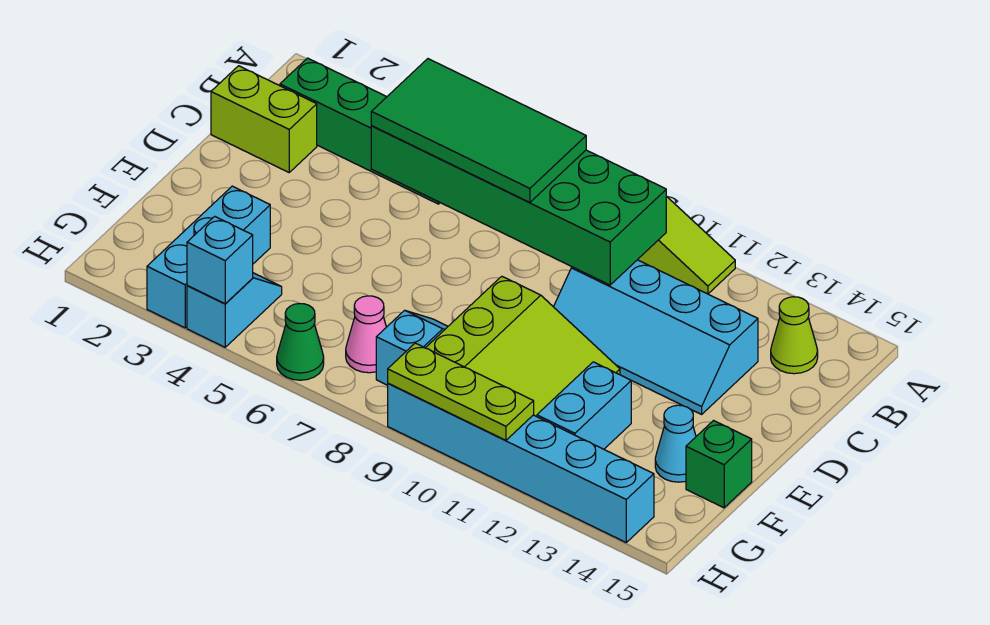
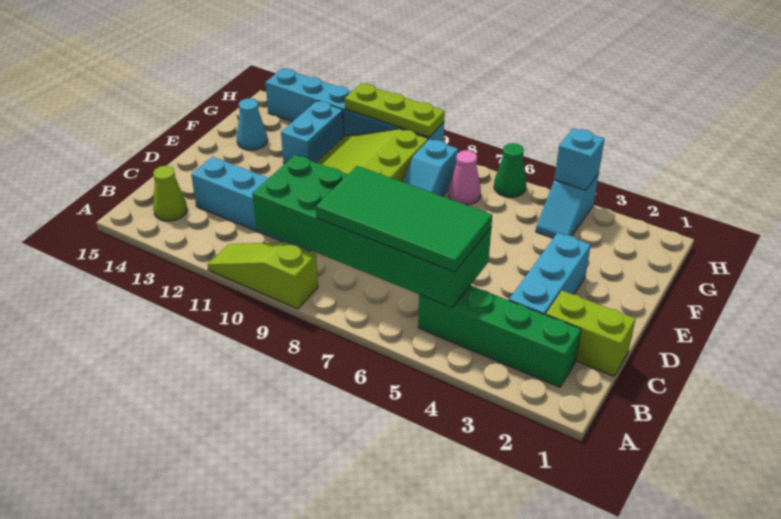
cyan brick F3:H3 level 1 -> cyan brick C3:E3 level 1
green brick F15 level 1 -> none

